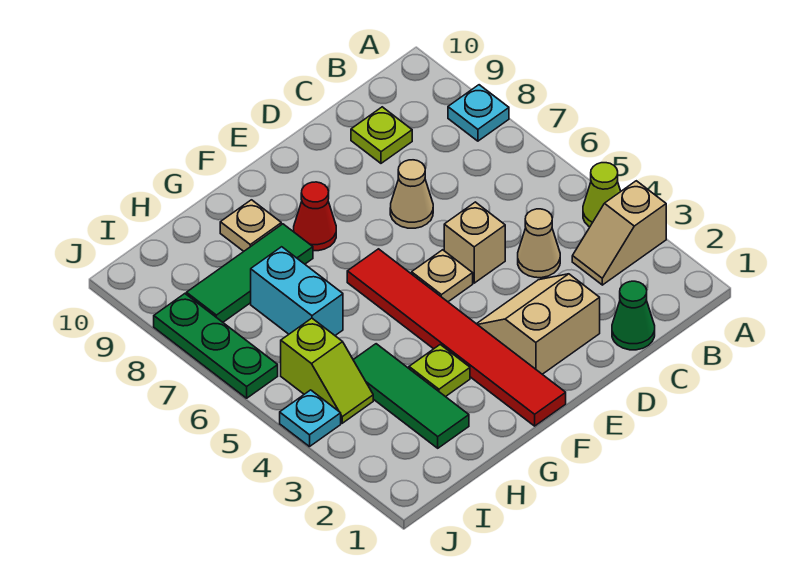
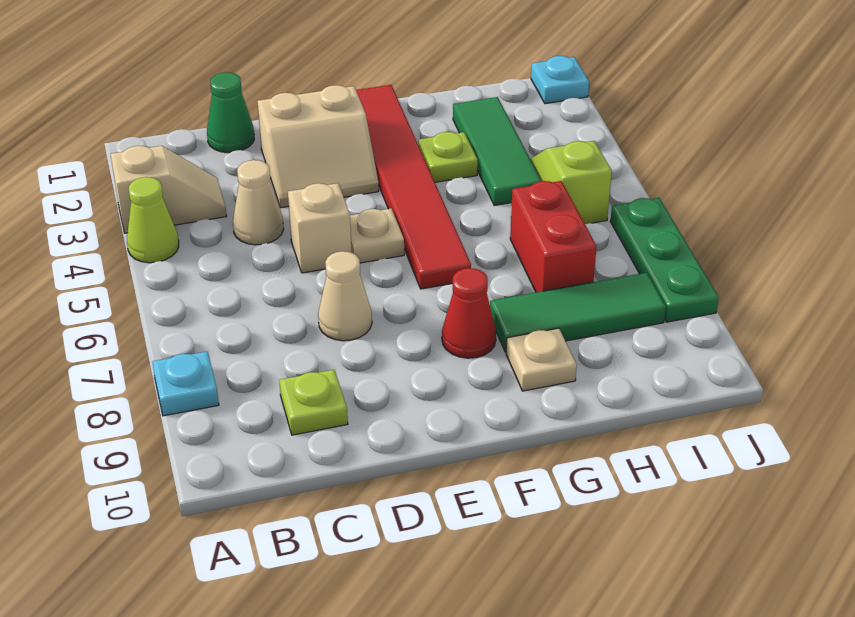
cyan brick H6:H7 level 1 -> red brick H6:H7 level 1
cyan plate J4 level 1 -> cyan plate J1 level 1

